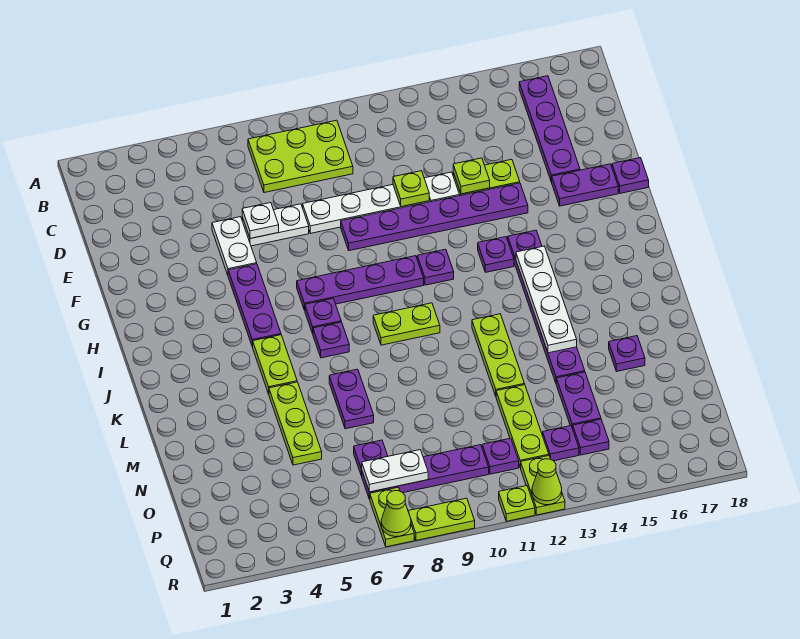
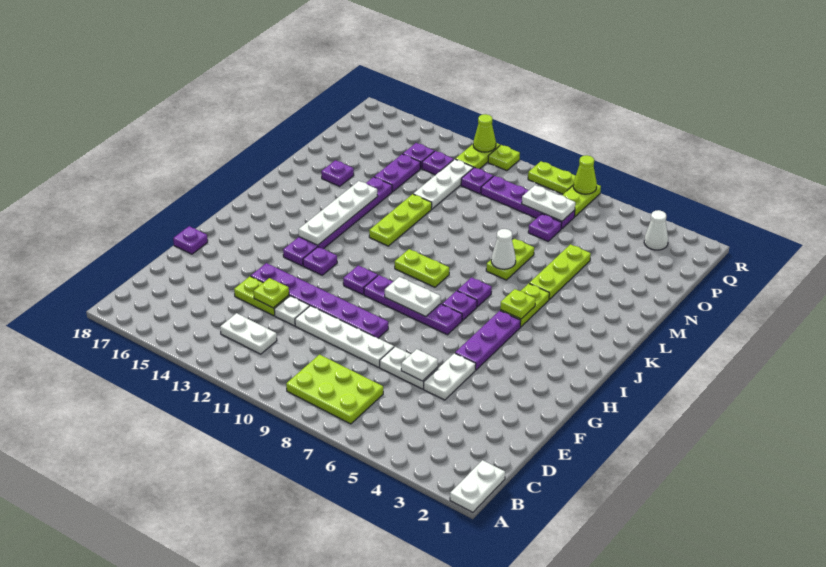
none -> white plate A1:B1 level 1
purple plate B16:E16 level 1 -> none
none -> white plate C12:C13 level 1
lime plate E11 level 2 -> lime plate J5 level 2
purple plate F16:F17 level 1 -> none
none -> white plate H8:H9 level 2
purple plate L7:M7 level 1 -> lime plate L7:M7 level 1
none -> white cone L7 level 2
lime plate N12:P12 level 1 -> white plate N12:P12 level 1
none -> white cone Q3 level 1

